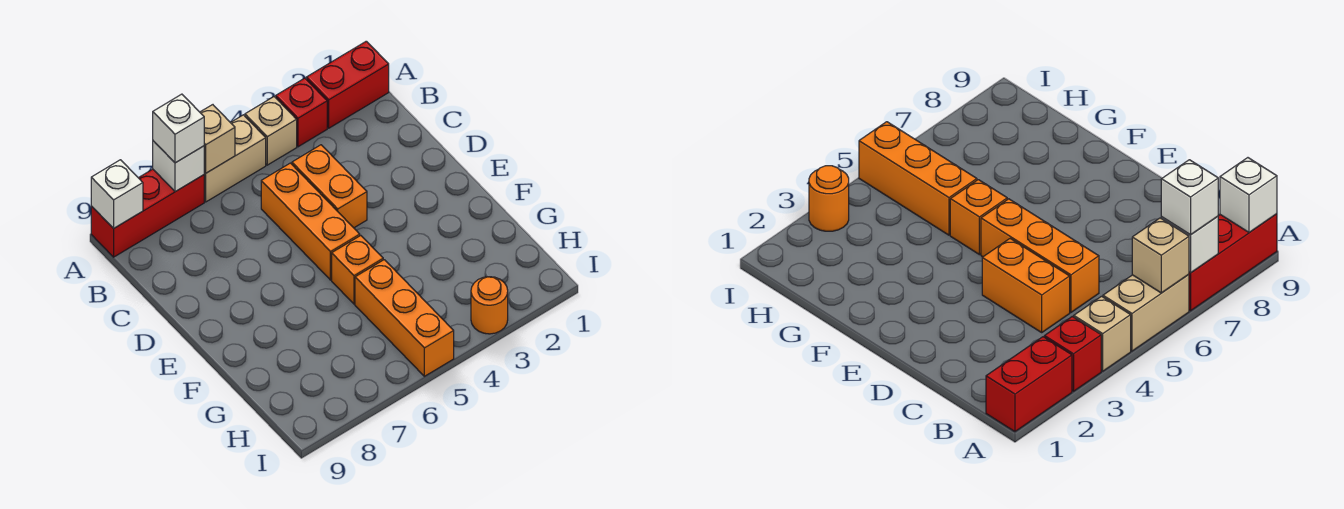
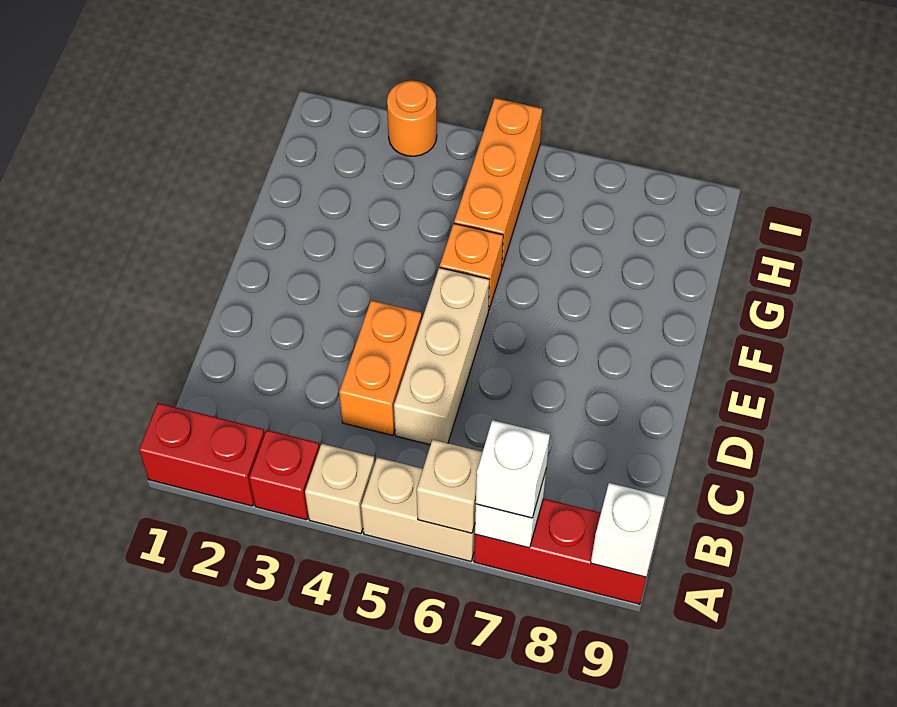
orange brick C5:E5 level 1 -> tan brick C5:E5 level 1

